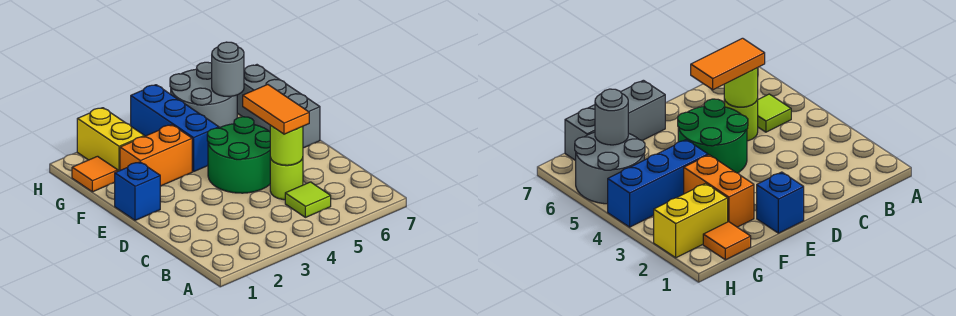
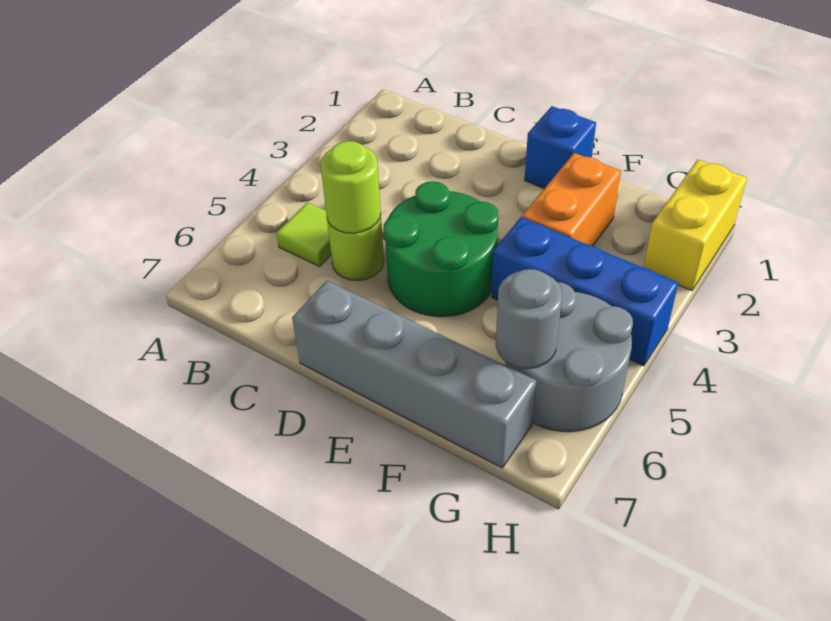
orange tile C5:D5 level 3 -> none
grey brick E7:G7 level 1 -> grey brick D7:G7 level 1
orange tile G1 level 1 -> none
yellow brick G2:H2 level 1 -> yellow brick H1:H2 level 1

